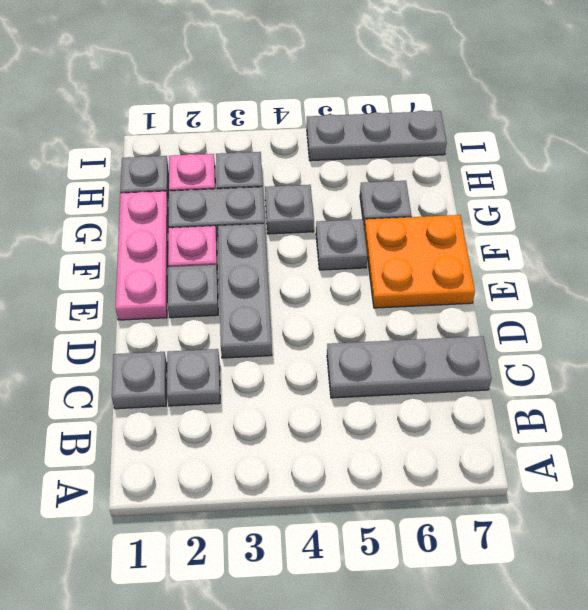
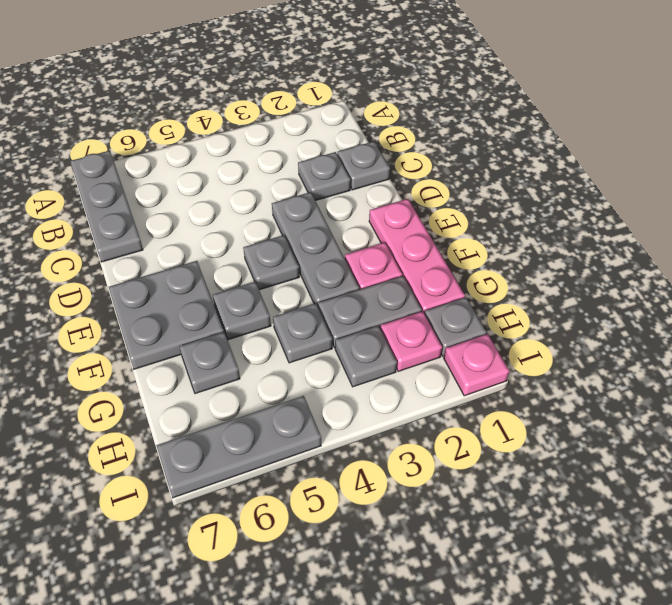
grey plate C5:C7 level 1 -> grey plate A7:C7 level 1
grey plate E2 level 1 -> grey plate E4 level 1
orange plate E6:F7 level 1 -> grey plate E6:F7 level 1
none -> pink plate I1 level 1

